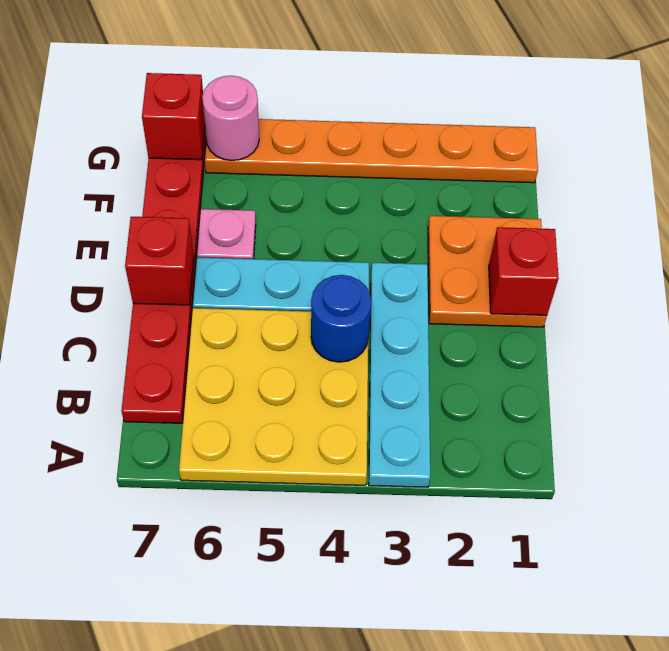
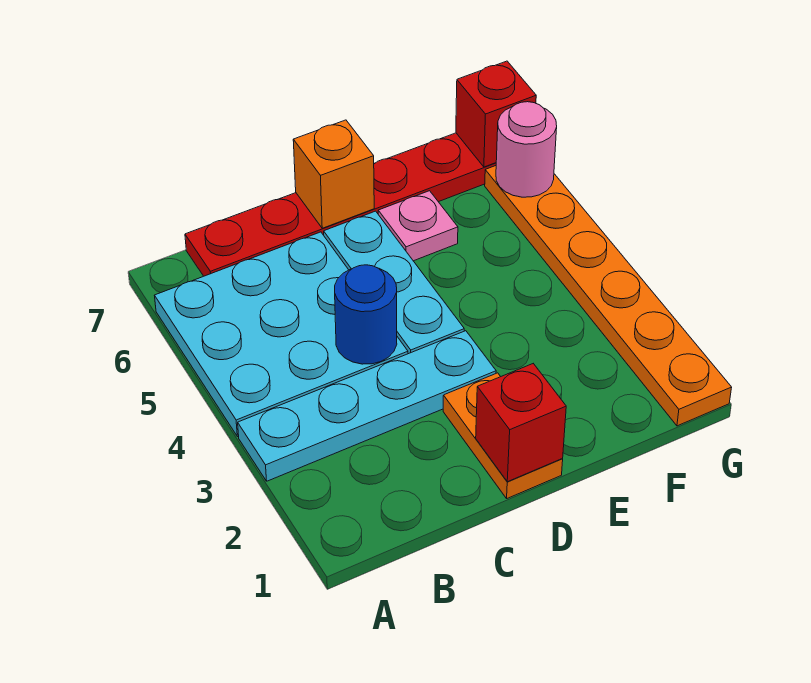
yellow plate A4:C6 level 1 -> cyan plate A4:C6 level 1
orange plate D1:E2 level 1 -> orange plate D1:D2 level 1
red brick D7 level 2 -> orange brick D7 level 2

